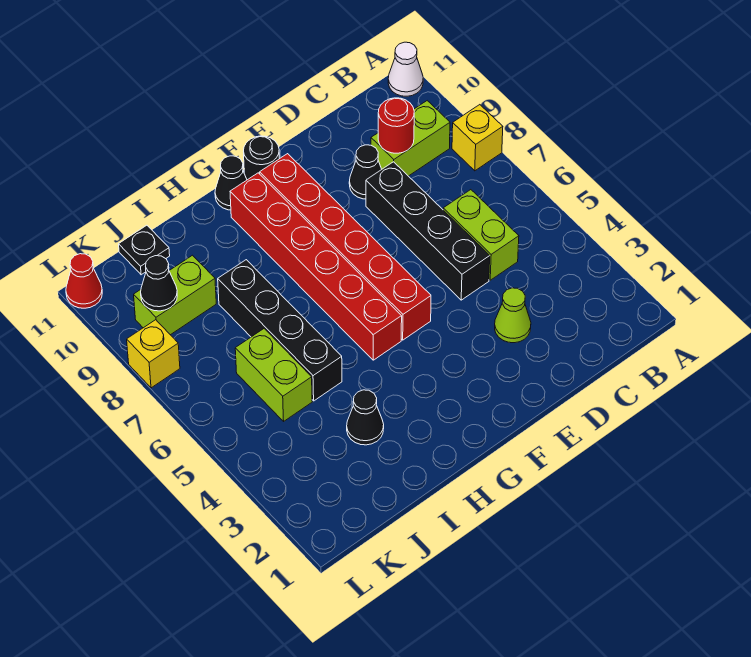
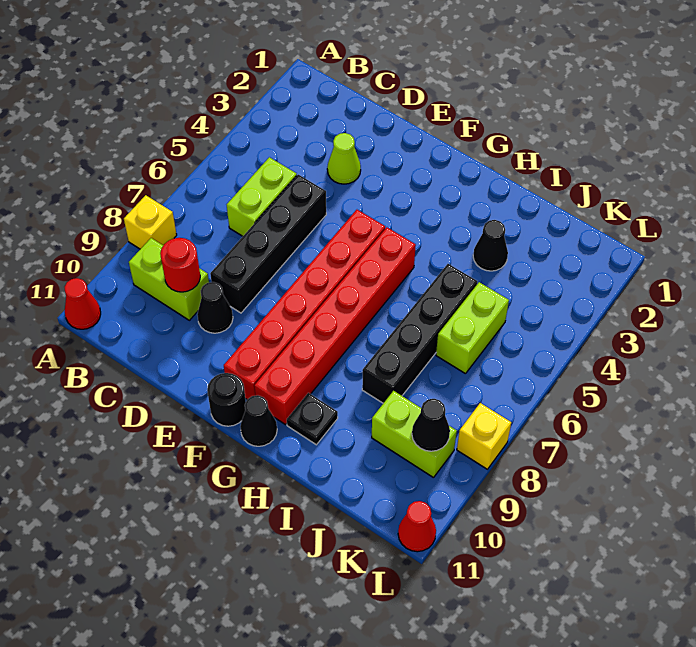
white cone A11 level 1 -> red cone A11 level 1
black plate J11 level 1 -> black plate H10 level 1

